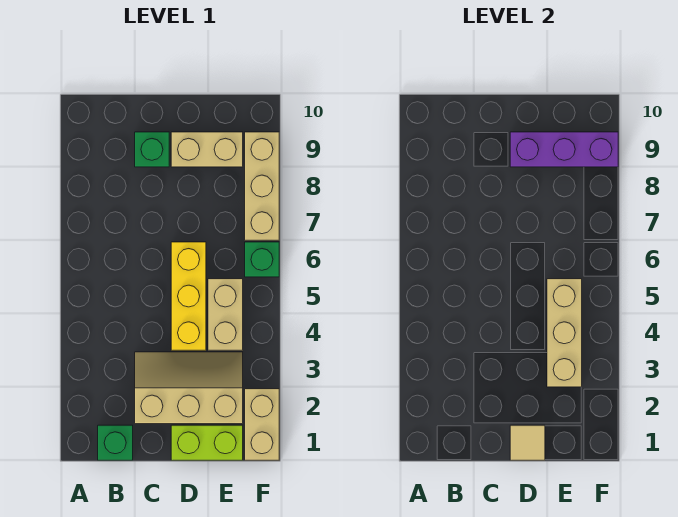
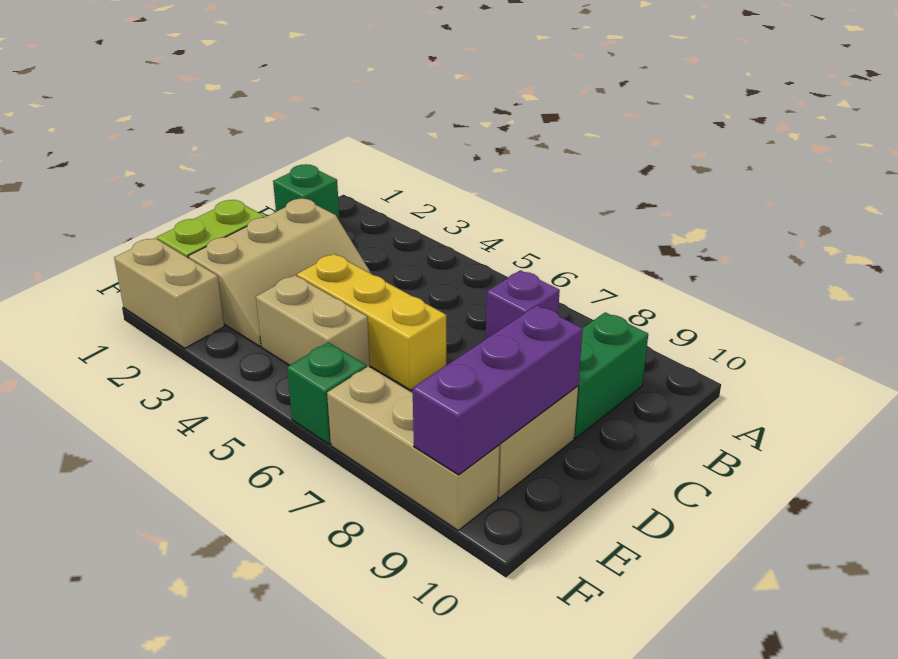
none -> purple brick B7 level 1
green brick C9 level 1 -> green brick B9:C9 level 1
tan tile D1 level 2 -> none
tan brick E3:E5 level 2 -> none

